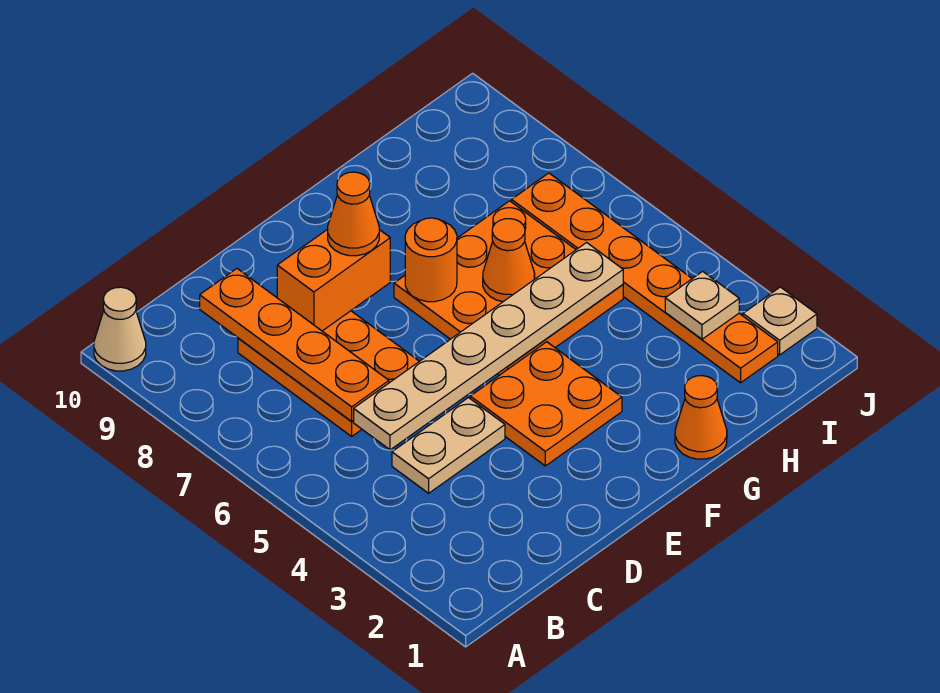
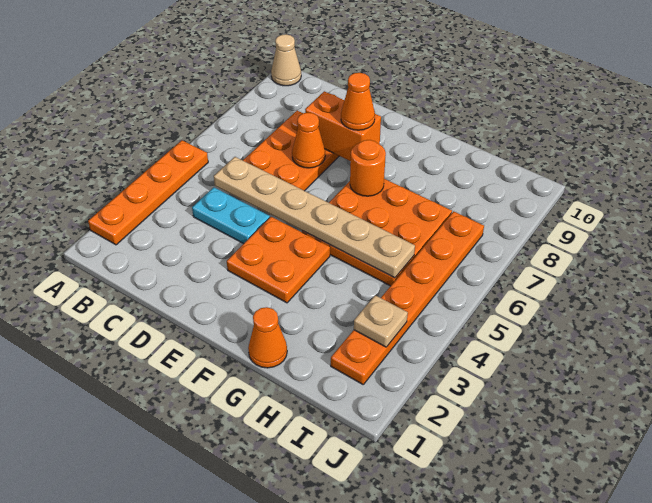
tan plate C4:D4 level 1 -> cyan plate C4:D4 level 1
orange plate C6:C9 level 2 -> orange plate A2:A5 level 1
orange cone G6 level 2 -> orange cone D7 level 2
tan plate J2 level 1 -> none

